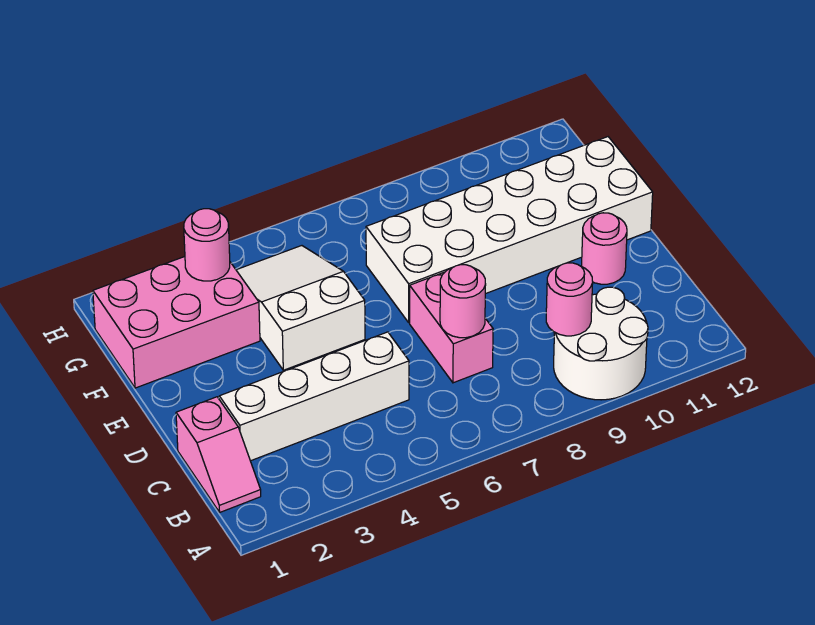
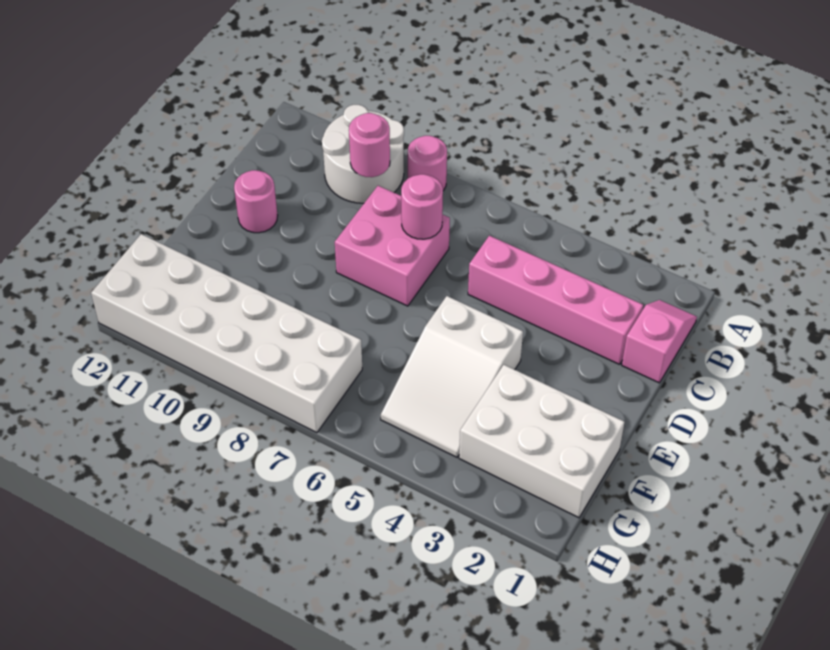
white brick C2:C5 level 1 -> pink brick C2:C5 level 1
pink brick C7:D7 level 1 -> pink brick C7:D8 level 1
white brick E7:F12 level 1 -> white brick G7:H12 level 1
pink brick F1:G3 level 1 -> white brick F1:G3 level 1
pink round brick G3 level 2 -> pink round brick A8 level 1

